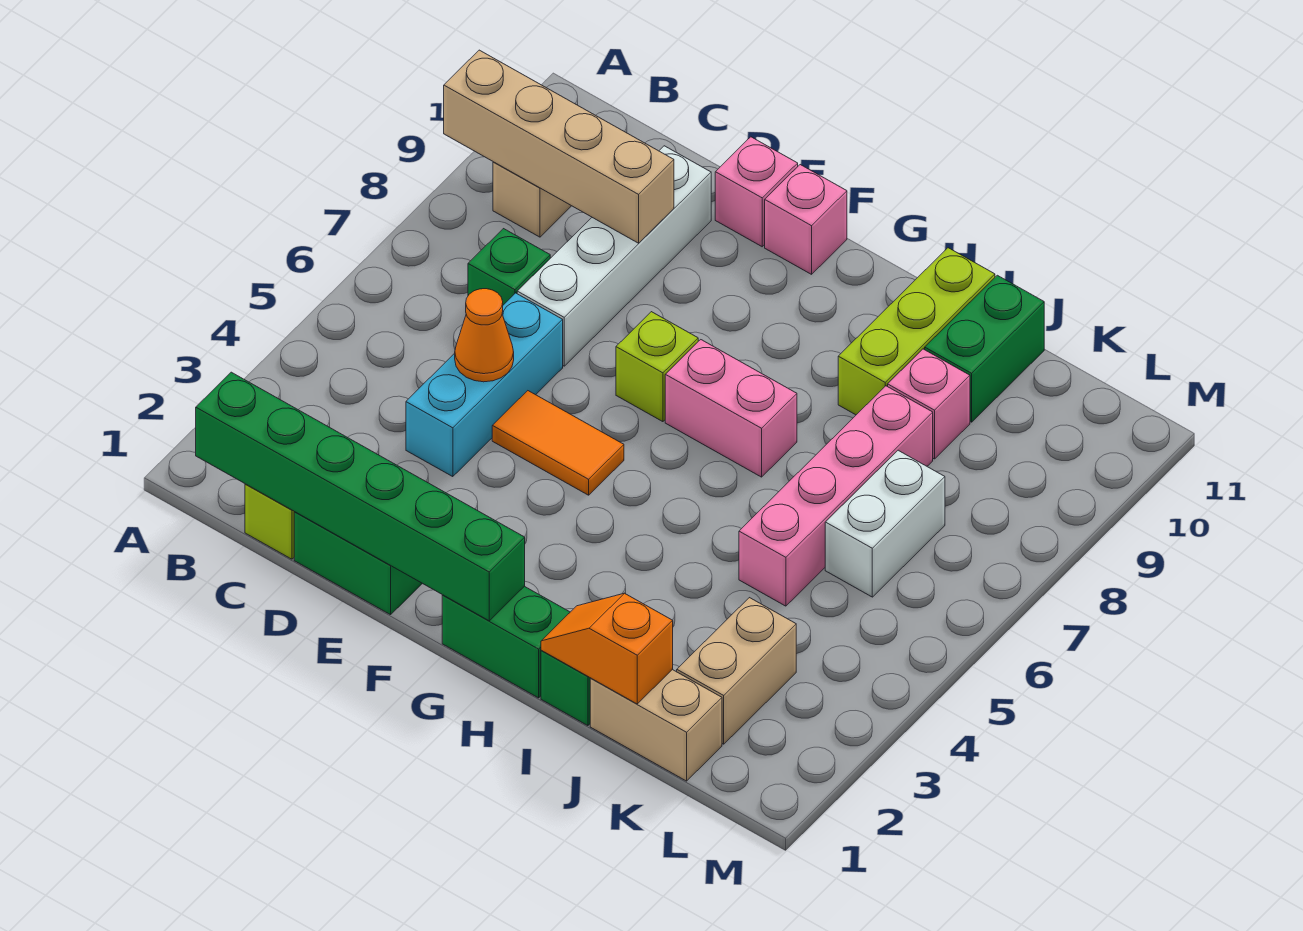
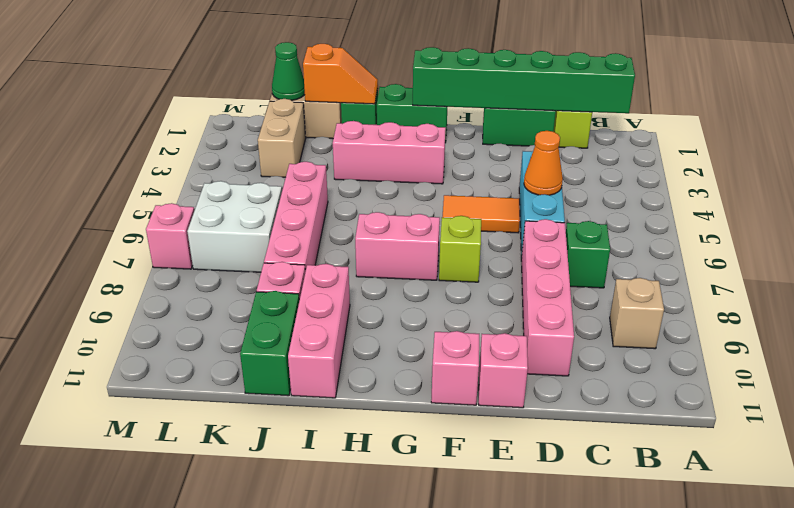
tan brick A9:D9 level 2 -> none
white brick D7:D10 level 1 -> pink brick D7:D10 level 1
none -> pink brick G3:I3 level 1
lime brick I9:I11 level 1 -> pink brick I9:I11 level 1
none -> green cone K1 level 2
white brick K6:K7 level 1 -> white brick K6:L7 level 1
none -> pink brick M7 level 1

